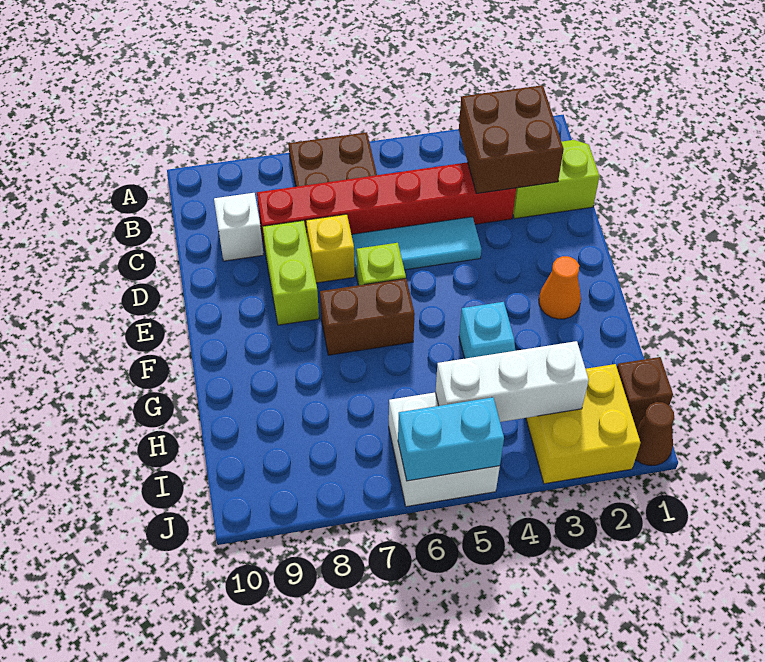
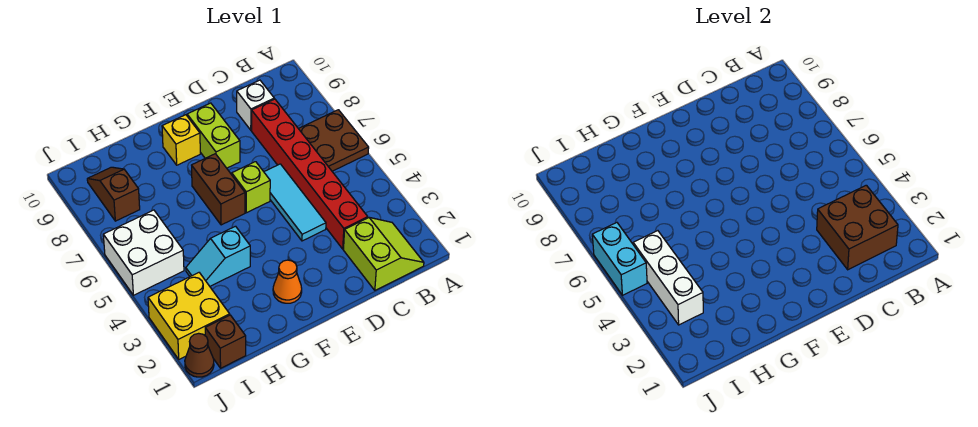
yellow brick D7 level 1 -> yellow brick F9 level 1
lime brick D8:E8 level 1 -> lime brick E8:E9 level 1
none -> brown slope I8:I9 level 1 top 8

